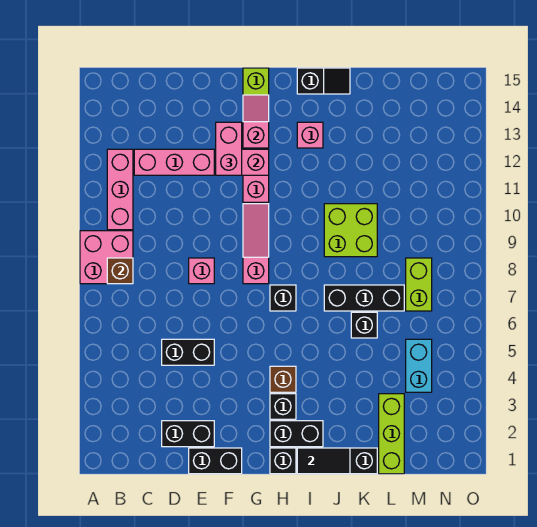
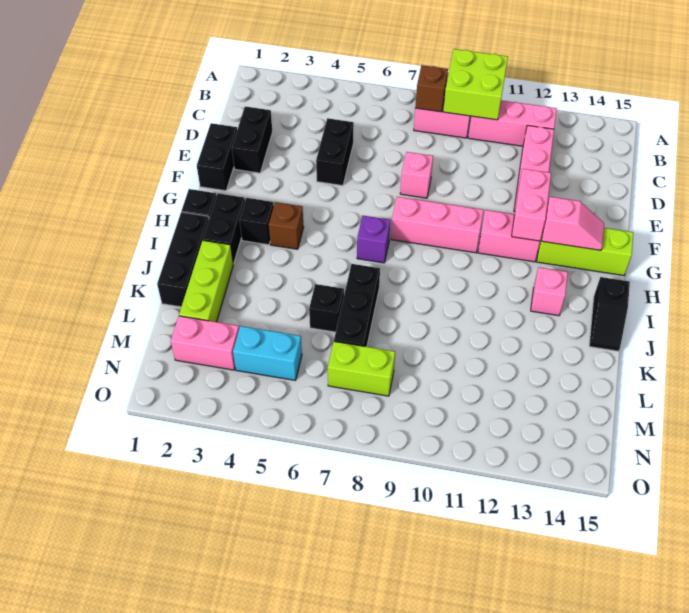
pink brick F12:F13 level 3 -> pink brick M2:M3 level 1
pink slope G8:G10 level 1 top 8 -> pink brick G8:G10 level 1
black brick H7 level 1 -> purple brick H7 level 1
black tile I1:J1 level 2 -> none
lime brick J9:K10 level 1 -> lime brick A9:B10 level 2
lime brick L1:L3 level 1 -> lime brick J2:L2 level 1

